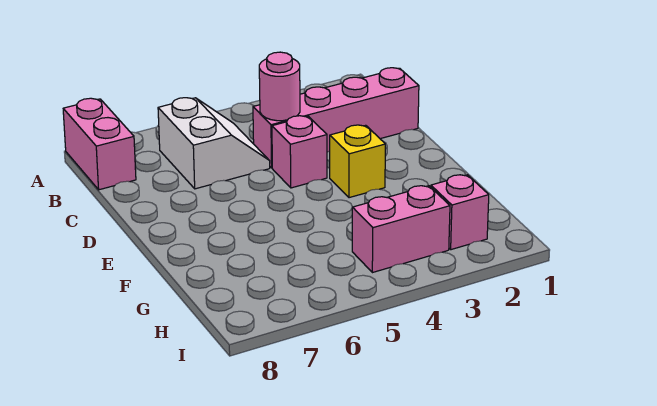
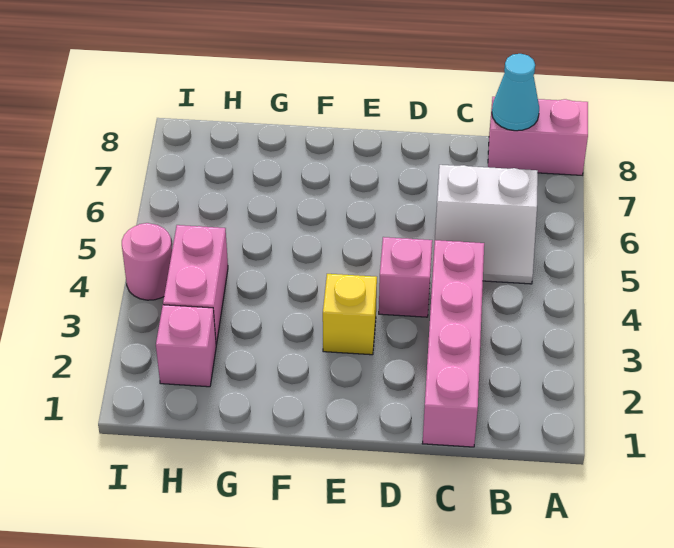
none -> cyan cone B8 level 2
pink round brick C4 level 2 -> pink round brick I4 level 1

